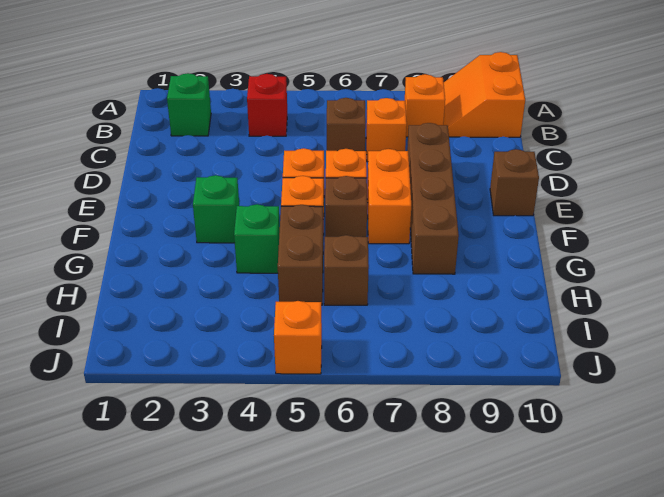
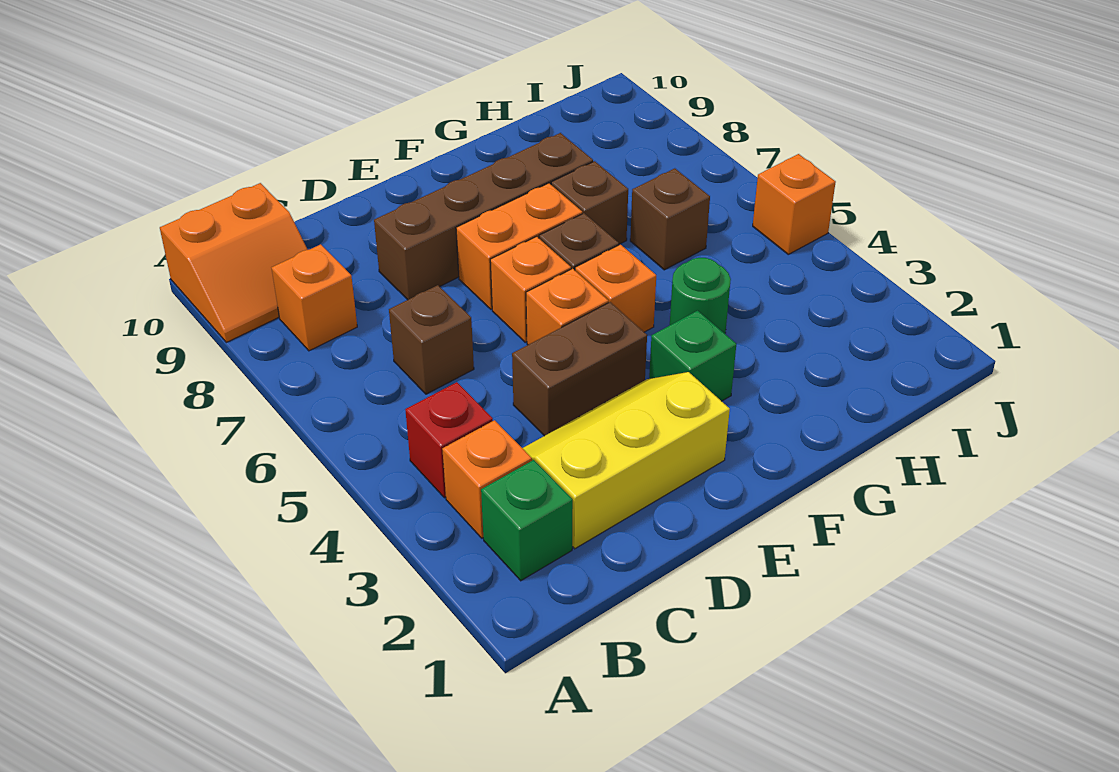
none -> yellow slope C2:E3 level 1 top 2
orange brick C7 level 1 -> orange brick B3 level 1
brown brick E10 level 1 -> brown brick G7 level 1
green brick G4 level 1 -> green round brick G4 level 1
brown brick G5:H5 level 1 -> brown brick D4:E4 level 1

